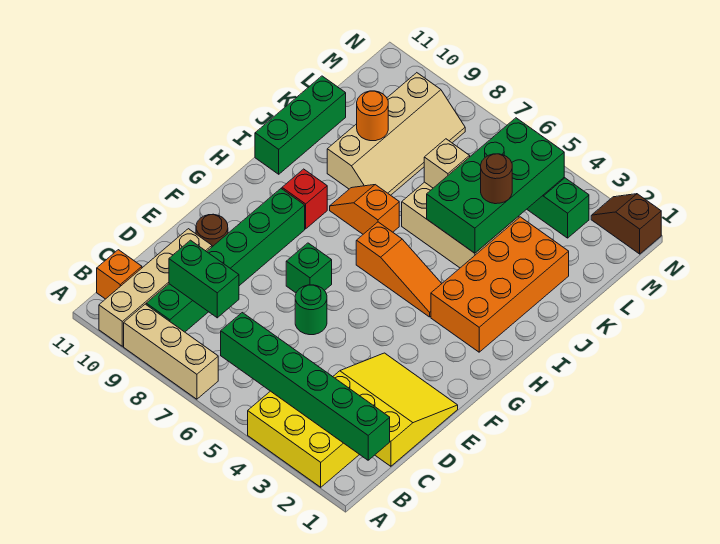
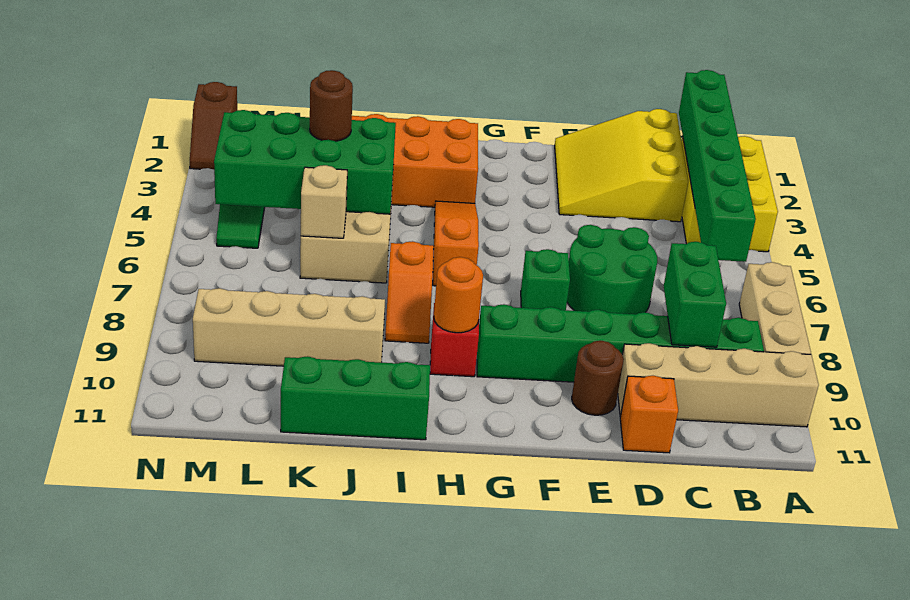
orange brick B11 level 1 -> orange brick D11 level 1
green round brick E6 level 1 -> green round brick D6:E7 level 1
orange round brick K9 level 2 -> orange round brick H9 level 2

